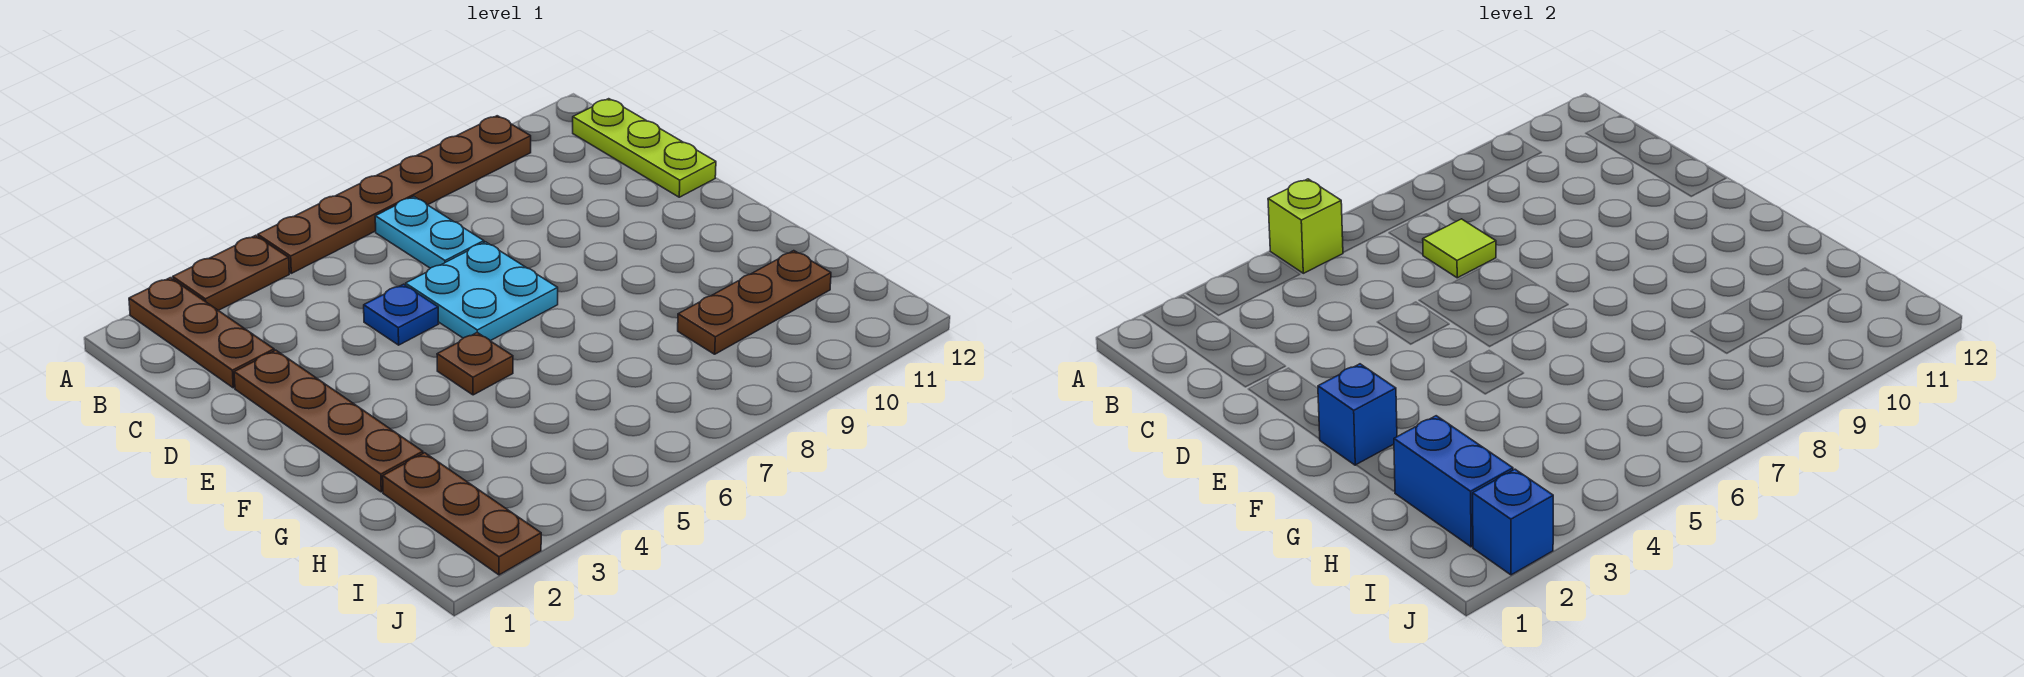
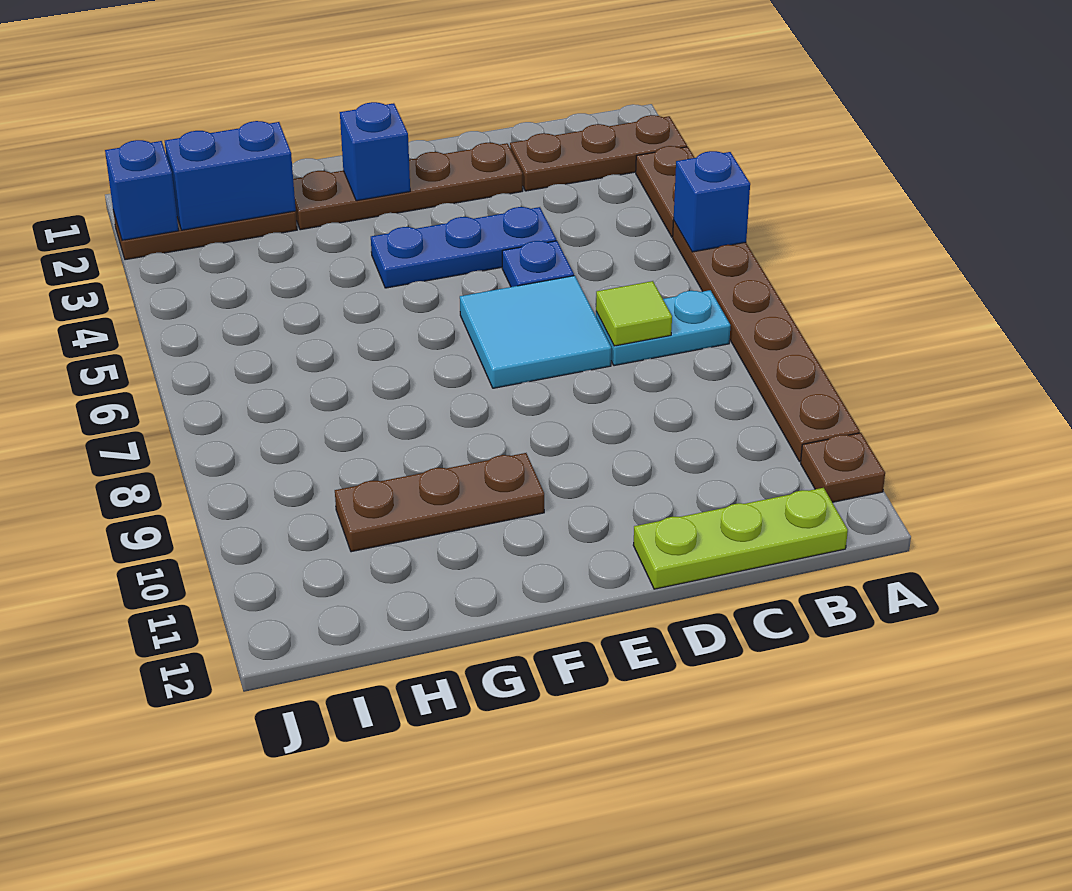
lime brick A5 level 2 -> blue brick A5 level 2
none -> blue plate D4:F4 level 1
cyan plate D6:E7 level 1 -> cyan tile D6:E7 level 1
brown plate F5 level 1 -> brown plate A11 level 1
brown plate H9:H11 level 1 -> brown plate F10:H10 level 1

